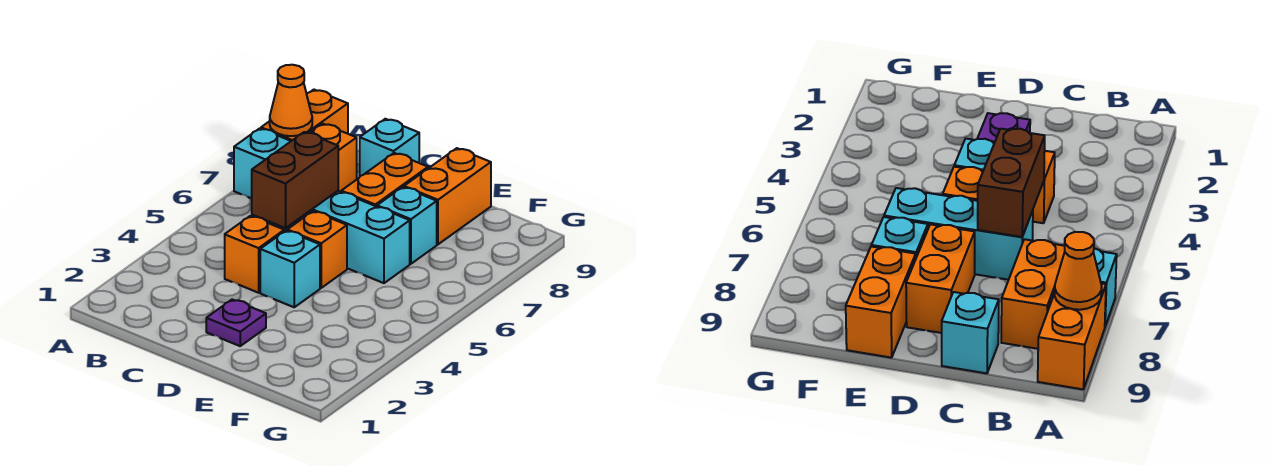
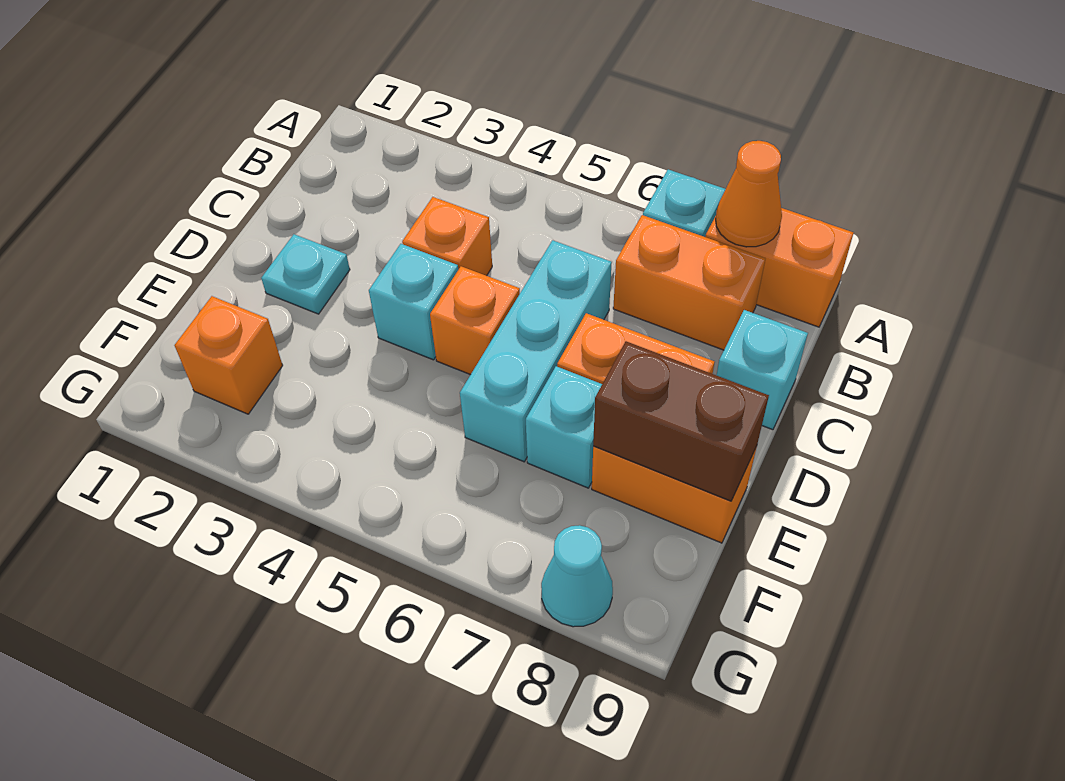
brown brick C5:C6 level 2 -> brown brick E8:E9 level 2
purple plate D2 level 1 -> cyan plate D2 level 1
none -> orange brick F2 level 1
none -> cyan cone G8 level 1

